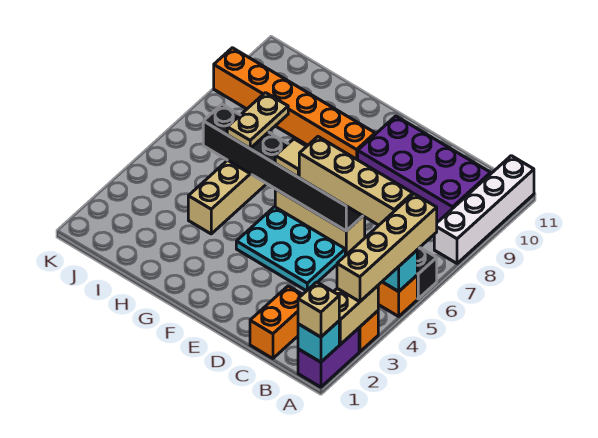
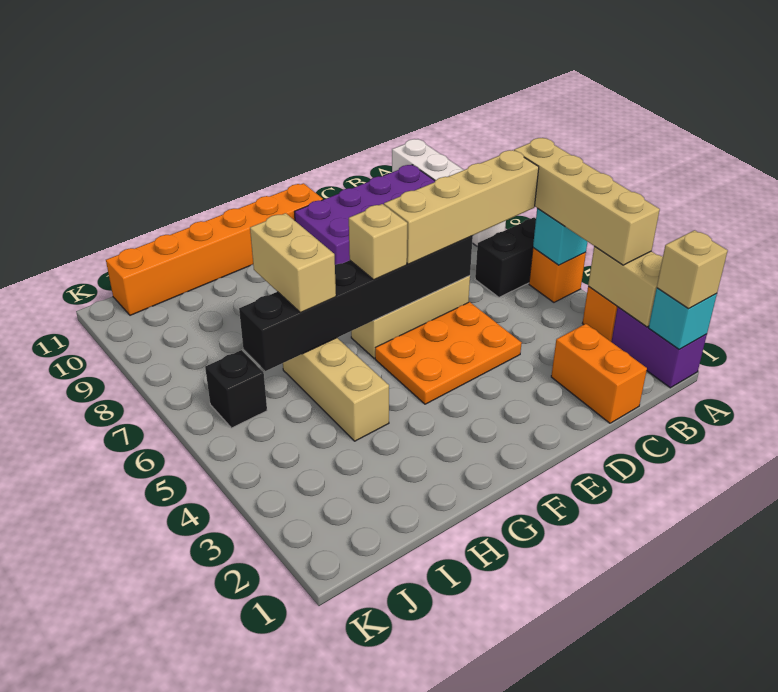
cyan plate D4:F5 level 1 -> orange plate D4:F5 level 1
tan tile F6 level 3 -> tan brick F6 level 3
orange brick F9:K9 level 1 -> orange brick E11:J11 level 1
tan plate H6:H7 level 3 -> tan brick H6:H7 level 3
none -> black brick J6 level 1

